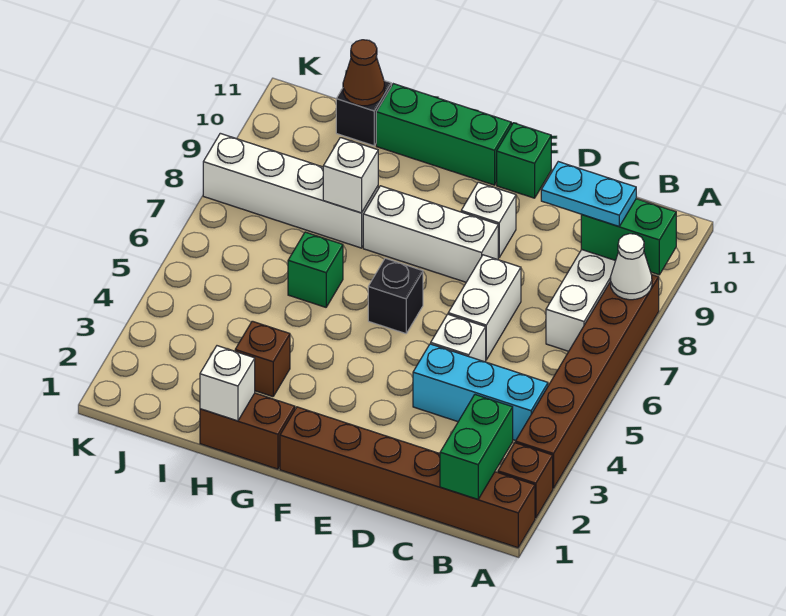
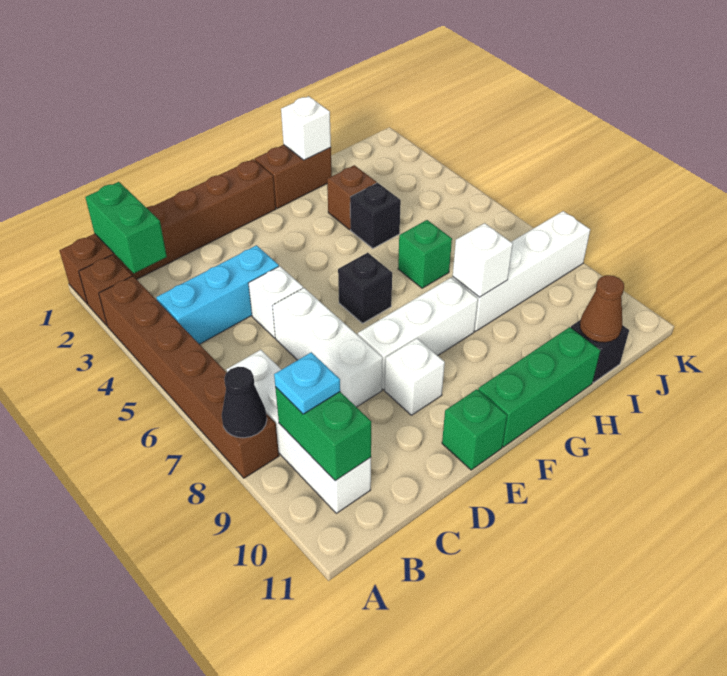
white cone A8 level 2 -> black cone A8 level 2
green brick A9:B9 level 2 -> green brick B9:B10 level 2
cyan plate B9:C9 level 3 -> cyan plate B9 level 3
white brick D6:D7 level 1 -> white brick D6:D8 level 1
none -> black brick H4 level 1

